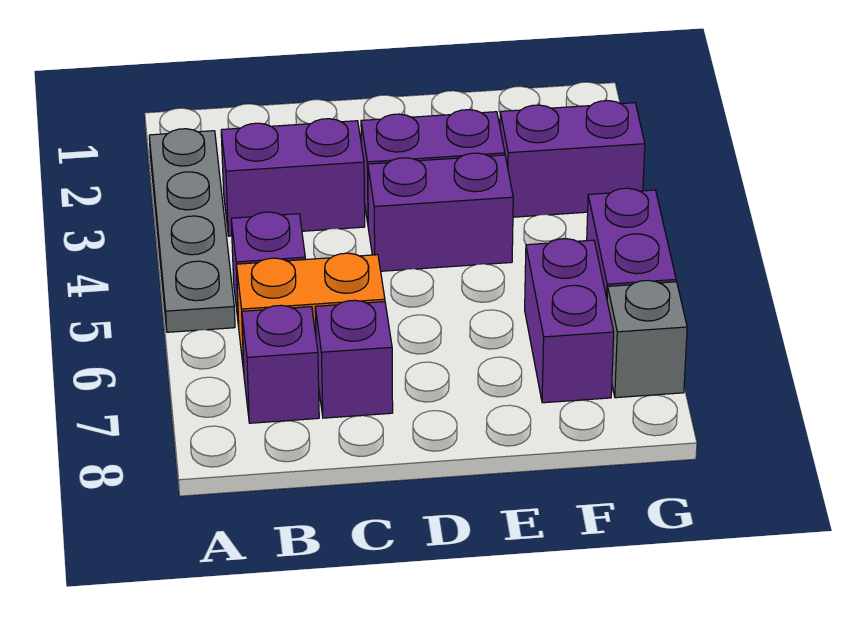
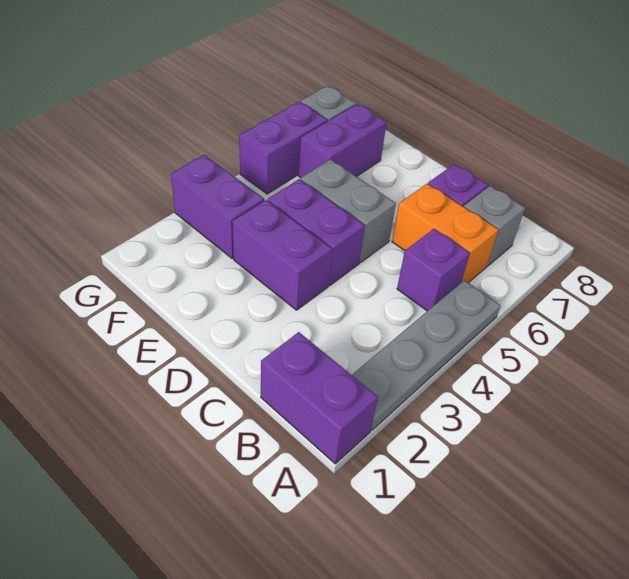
purple brick B3:C3 level 1 -> purple brick A1:B1 level 1
purple brick B7 level 1 -> grey brick B7 level 1
none -> grey brick D5:E5 level 1

